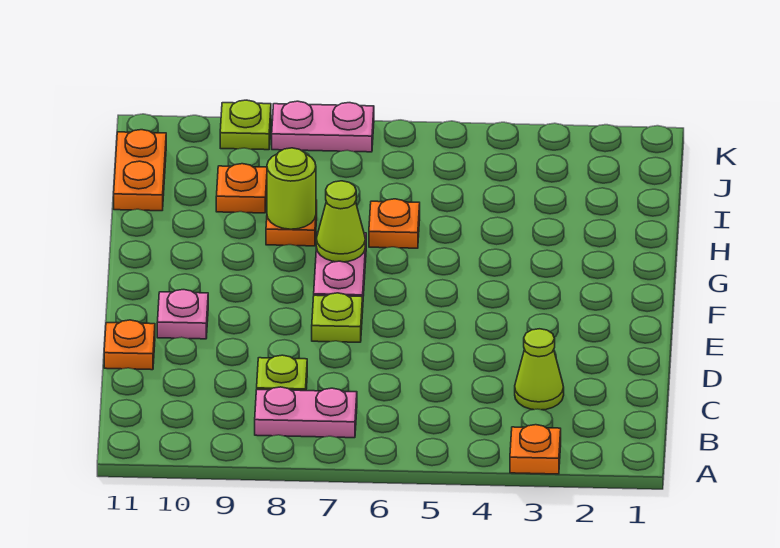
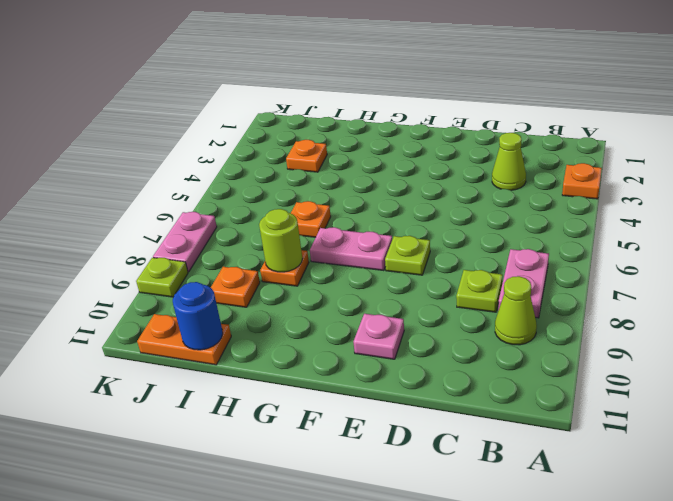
orange plate D11 level 1 -> orange plate I3 level 1
lime cone G7 level 2 -> lime cone B9 level 1
none -> blue round brick I11 level 2

